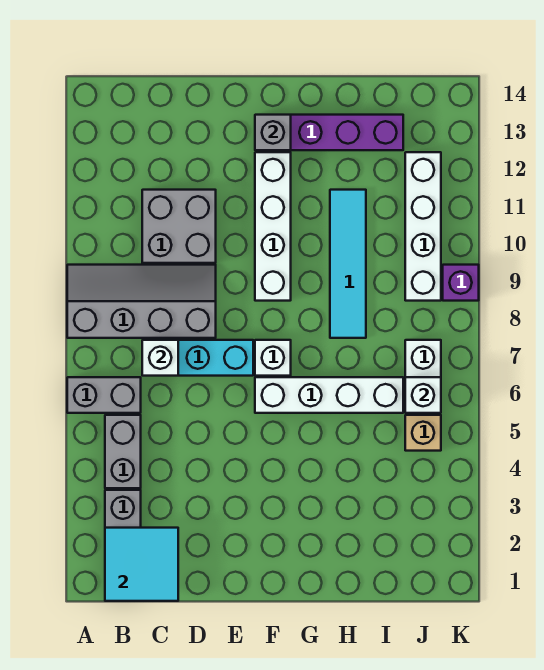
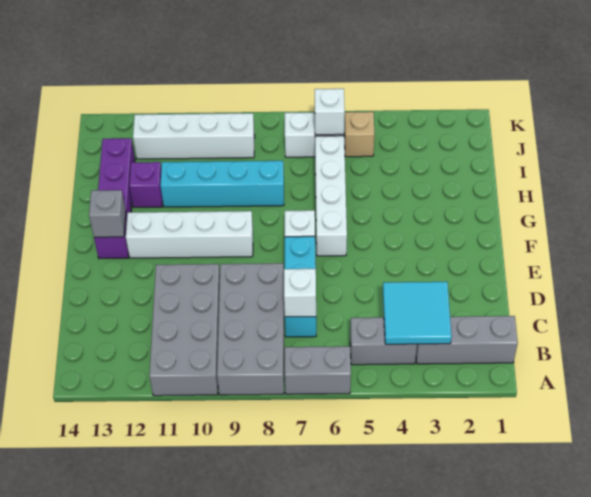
grey brick A6:B6 level 1 -> grey brick A6:A7 level 1
grey slope A8:D9 level 1 top 8 -> grey brick A8:D9 level 1
cyan tile B1:C2 level 2 -> cyan tile B3:C4 level 2
grey brick C10:D11 level 1 -> grey brick A10:D11 level 1
cyan tile H8:H11 level 1 -> cyan brick H8:H11 level 1
purple brick K9 level 1 -> purple brick H12 level 1

